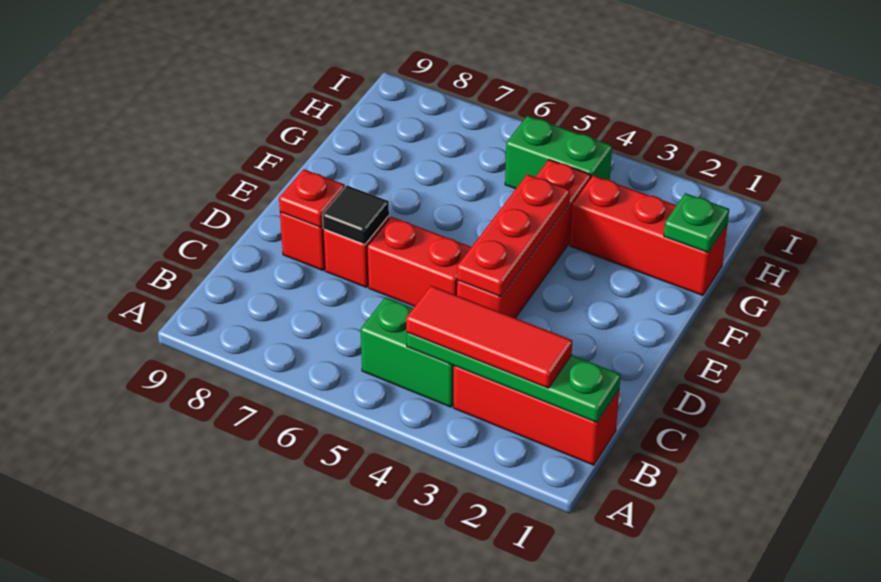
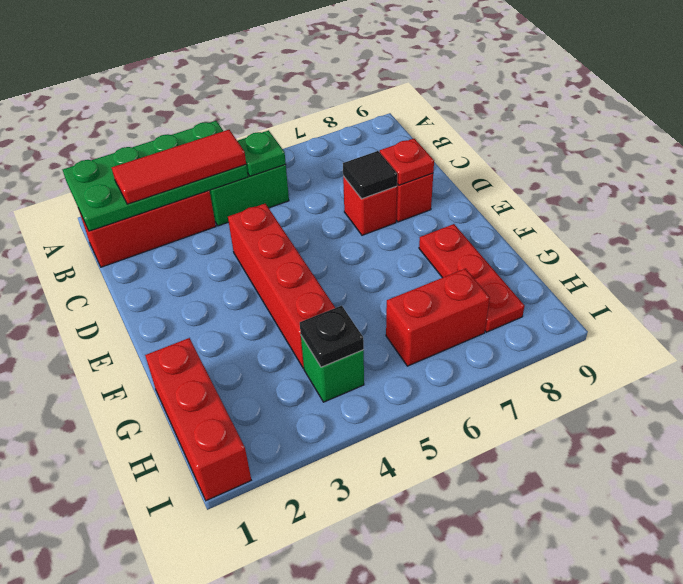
green plate B1:B4 level 2 -> green plate A1:B4 level 2
red plate D4:F4 level 2 -> red plate F8:H8 level 1
red brick D5:D6 level 1 -> red brick H6:H7 level 1
red brick G1:G3 level 1 -> red brick G1:I1 level 1
green plate G1 level 2 -> green plate B5 level 2
green brick H4:H5 level 1 -> green brick H4 level 1
none -> black plate H4 level 2

